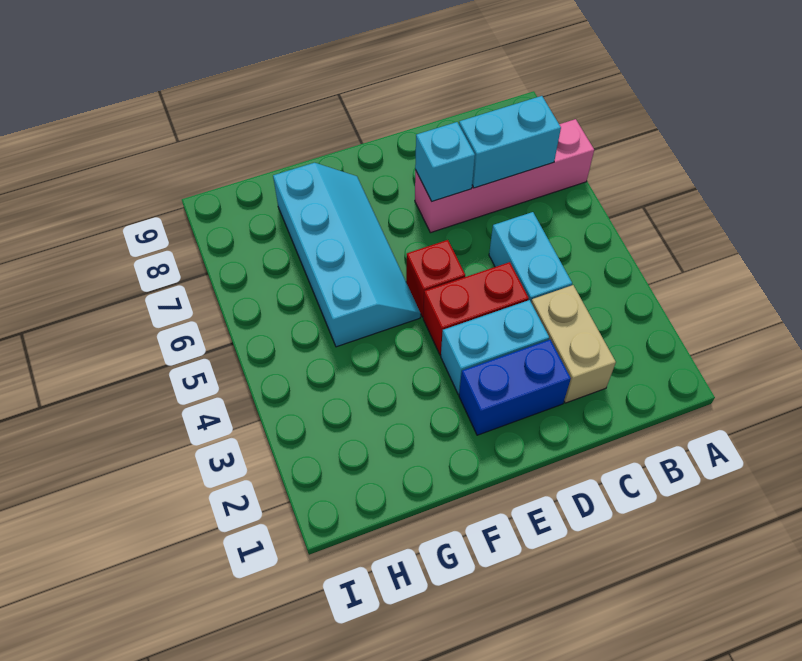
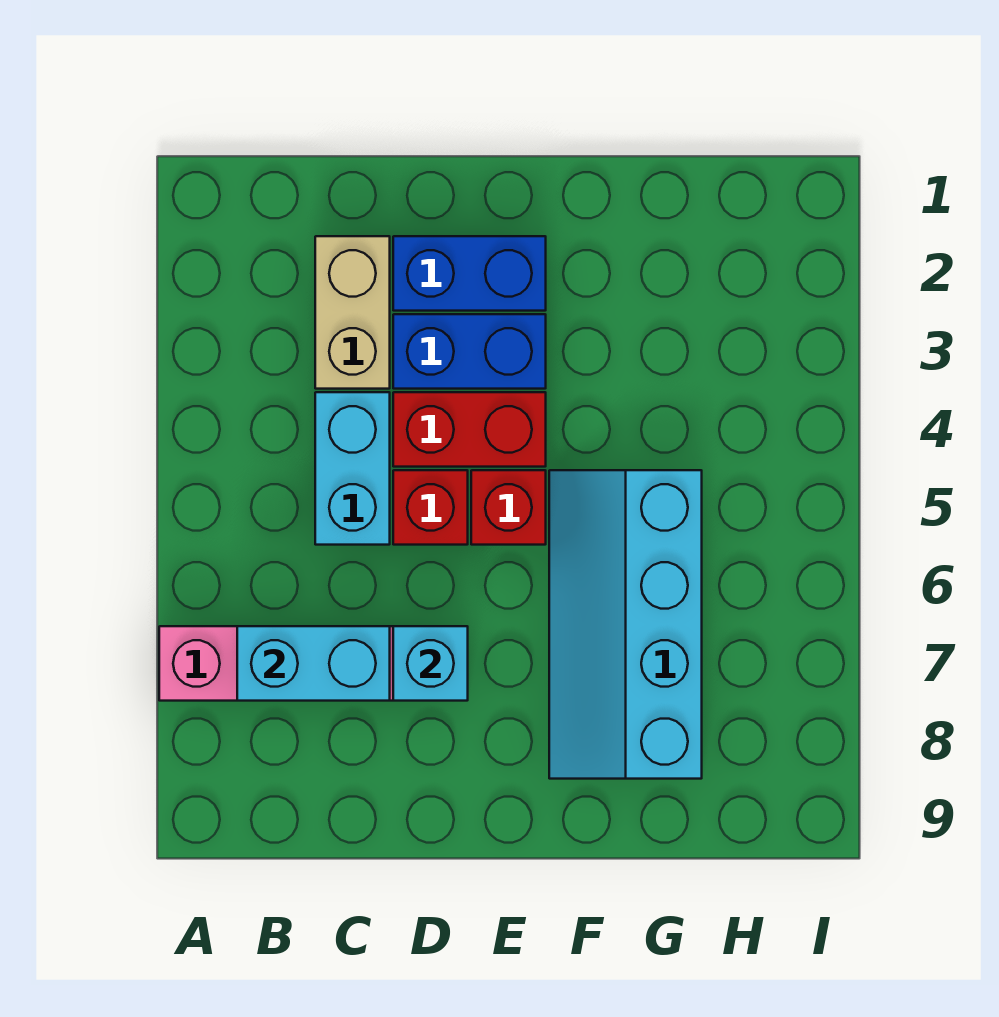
cyan brick D3:E3 level 1 -> blue brick D3:E3 level 1
none -> red brick D5 level 1

